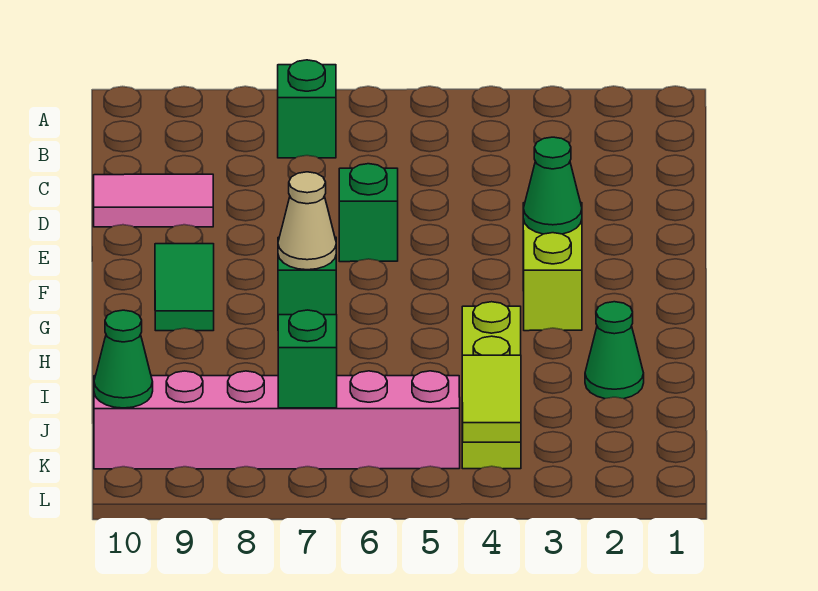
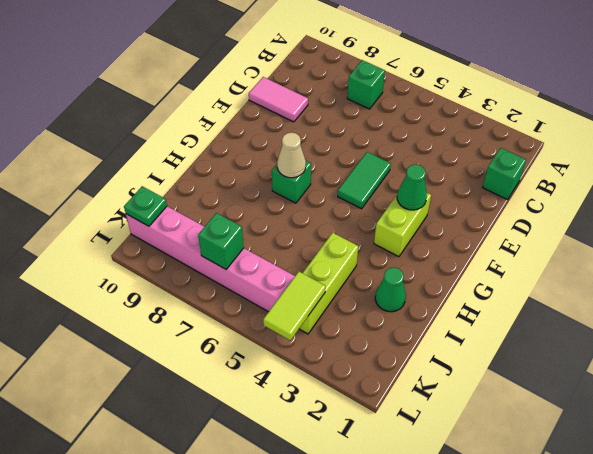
green brick E6 level 1 -> green brick C1 level 1
green tile F9:G9 level 1 -> green tile E5:F5 level 1
green cone K10 level 2 -> green plate K10 level 2

